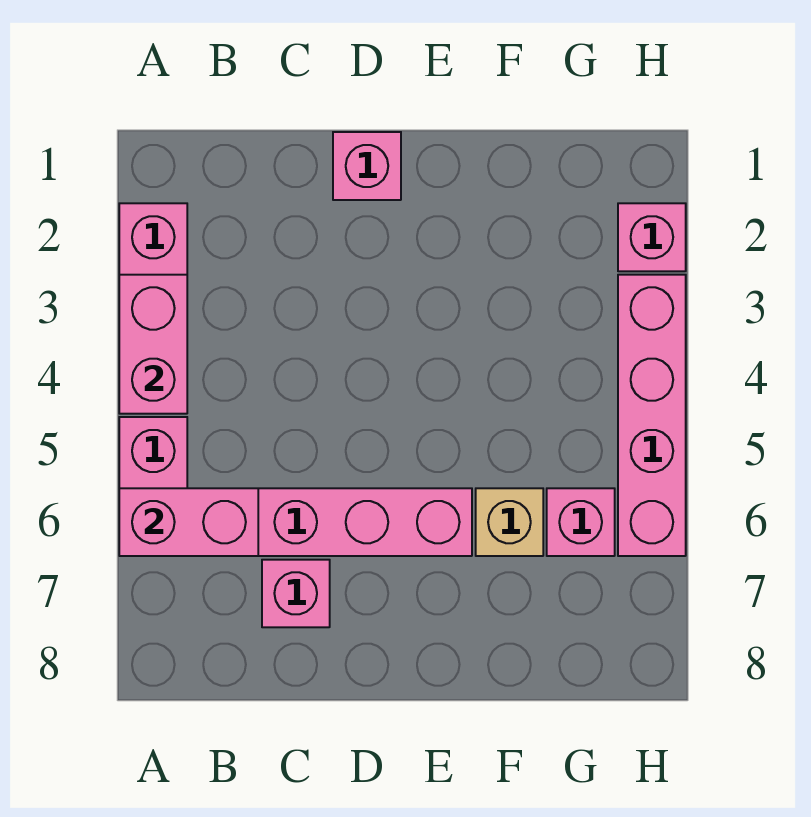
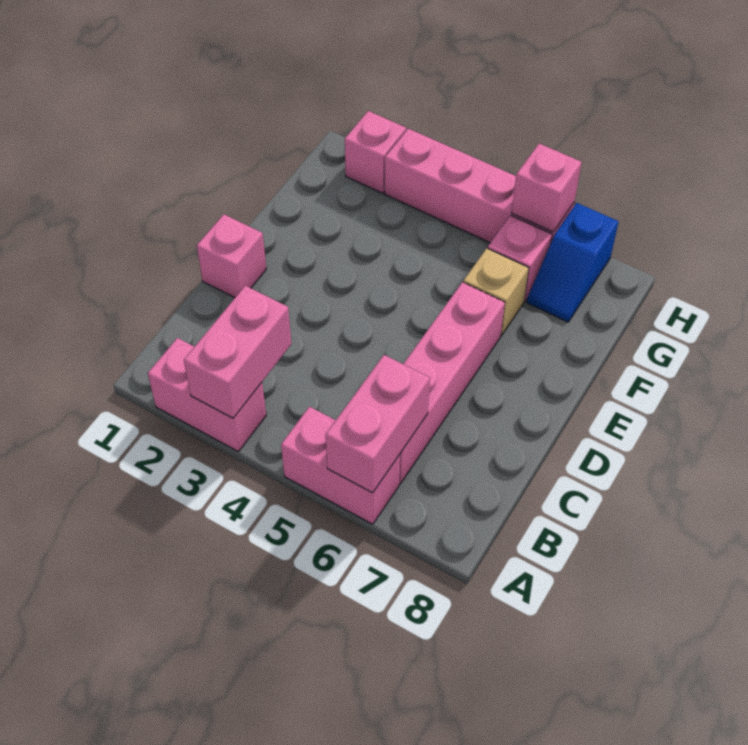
pink brick A3:A4 level 2 -> pink brick A3:B3 level 2
pink brick C7 level 1 -> pink brick H6 level 2
none -> blue slope G7:H7 level 1 top H

